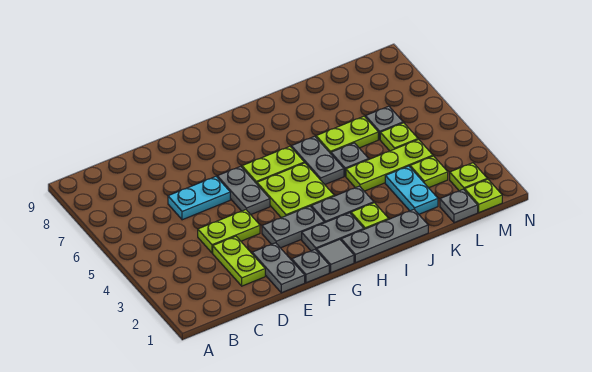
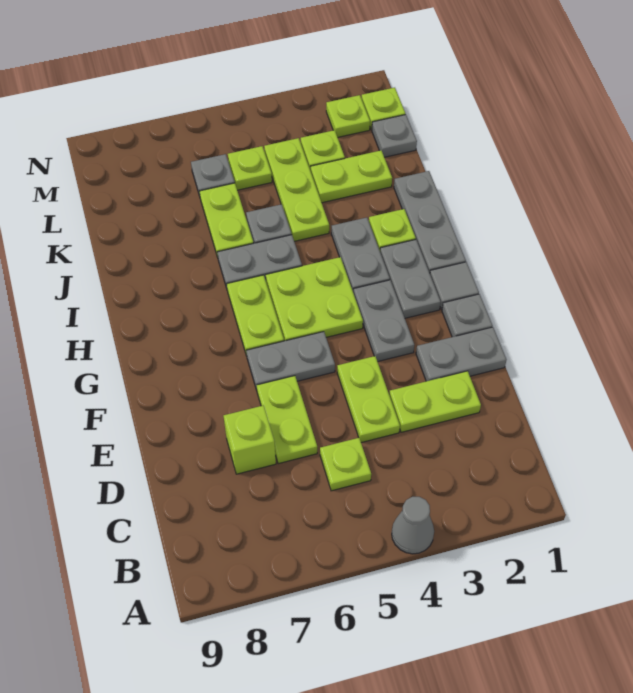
none -> grey cone A4 level 1
none -> lime plate C5 level 1
cyan plate D6:E6 level 1 -> lime plate D6:E6 level 1
none -> lime brick D7 level 1
cyan plate K2:K3 level 1 -> lime plate K2:K3 level 1

